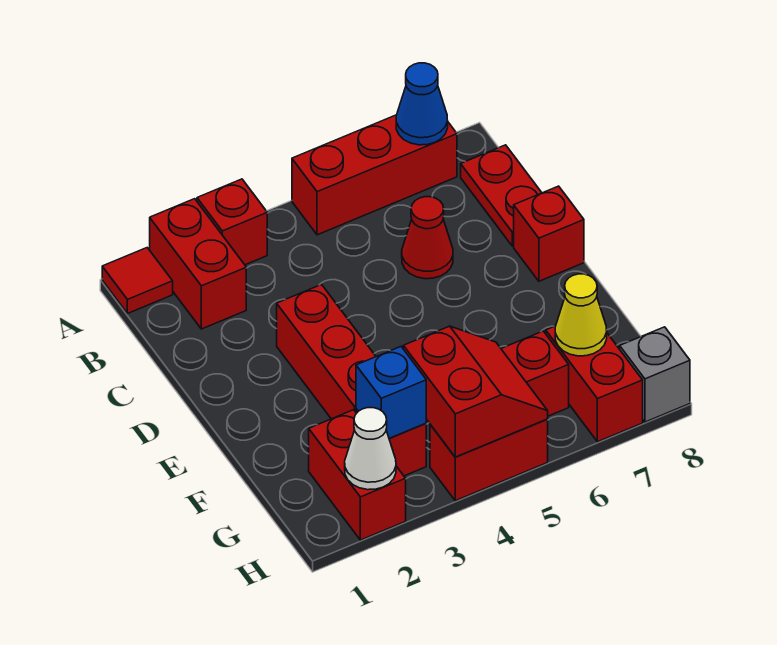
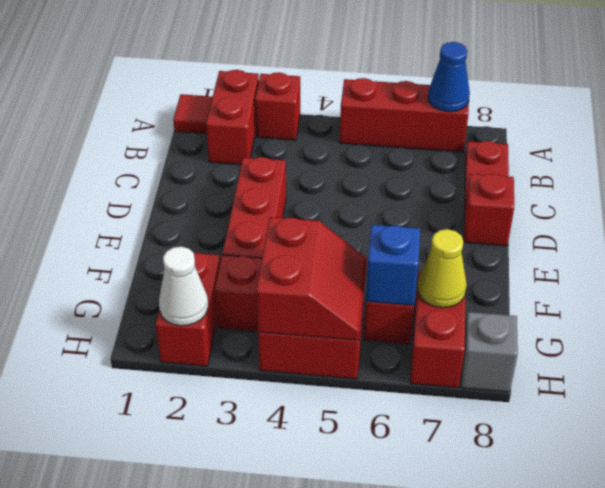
red cone C6 level 1 -> none
blue brick G3 level 2 -> blue brick G6 level 2

